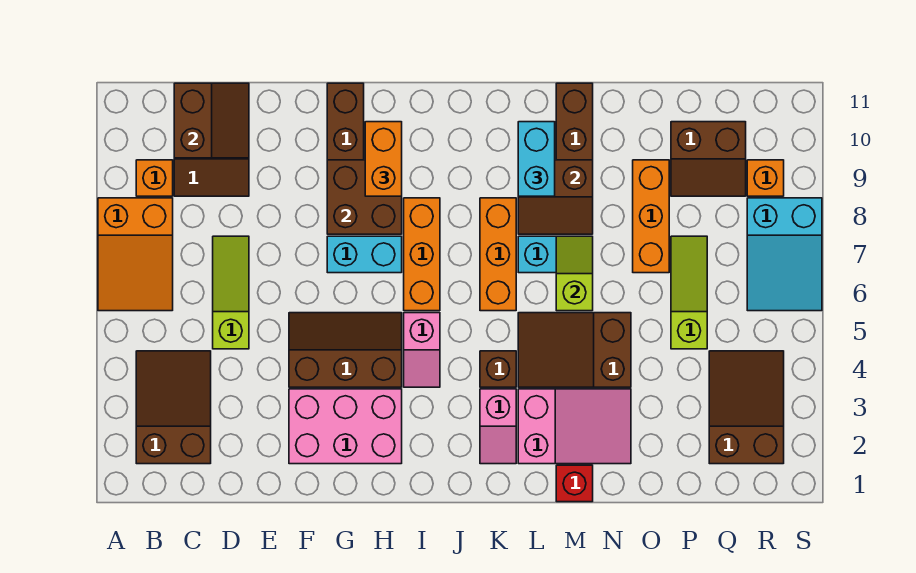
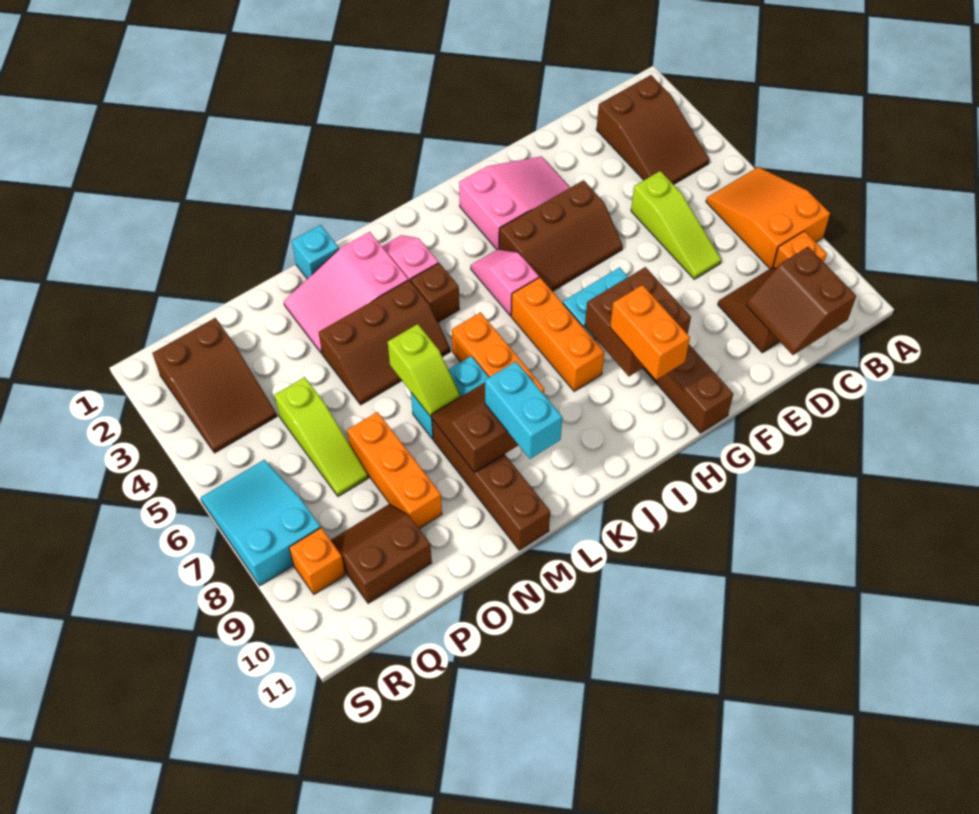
pink brick F2:H3 level 1 -> pink slope F2:H3 level 1 top H
brown slope L4:N5 level 1 top N -> brown slope L4:N5 level 1 top 4
red brick M1 level 1 -> cyan brick M1 level 1

